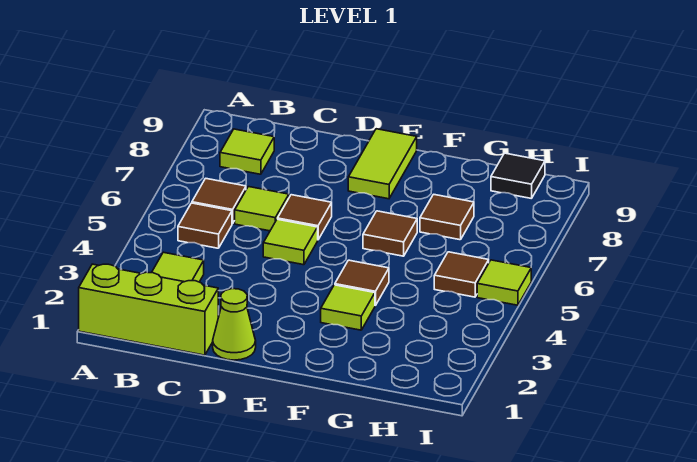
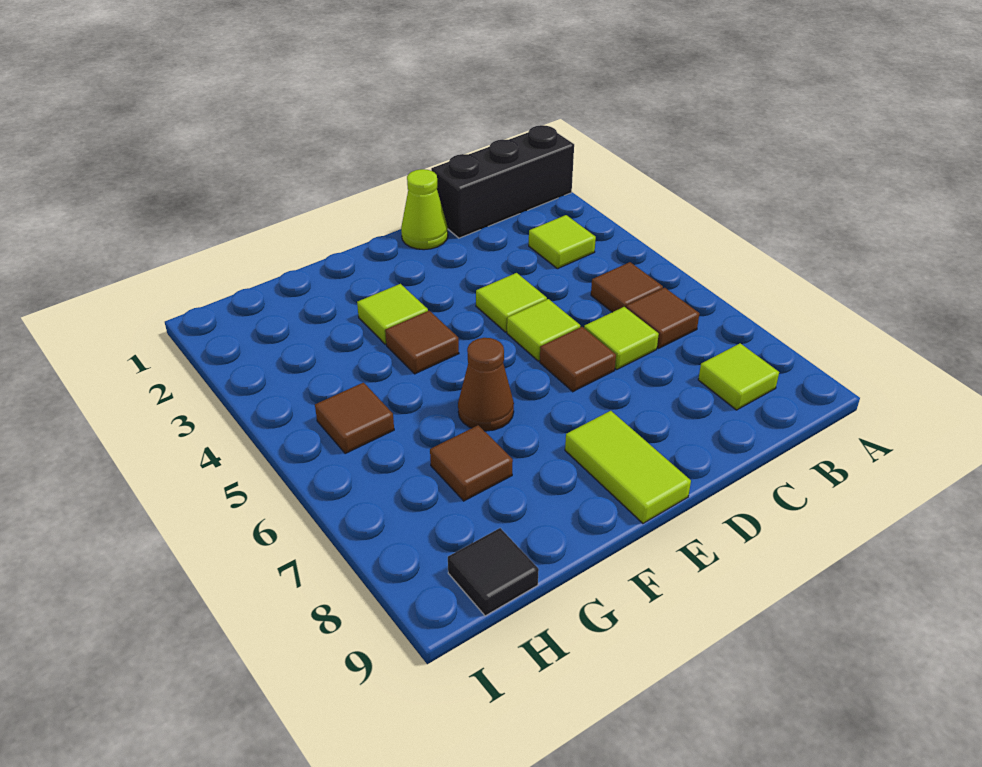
lime brick A1:C1 level 1 -> black brick A1:C1 level 1
brown tile F6 level 1 -> brown cone F6 level 1
lime tile I5 level 1 -> lime tile D4 level 1

